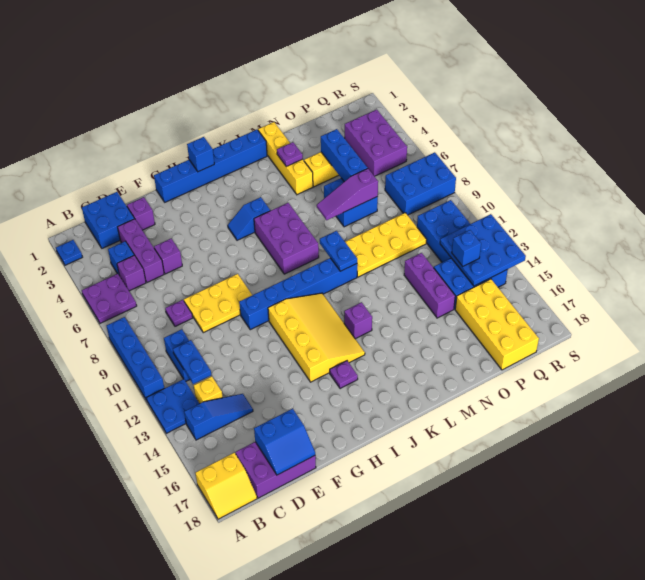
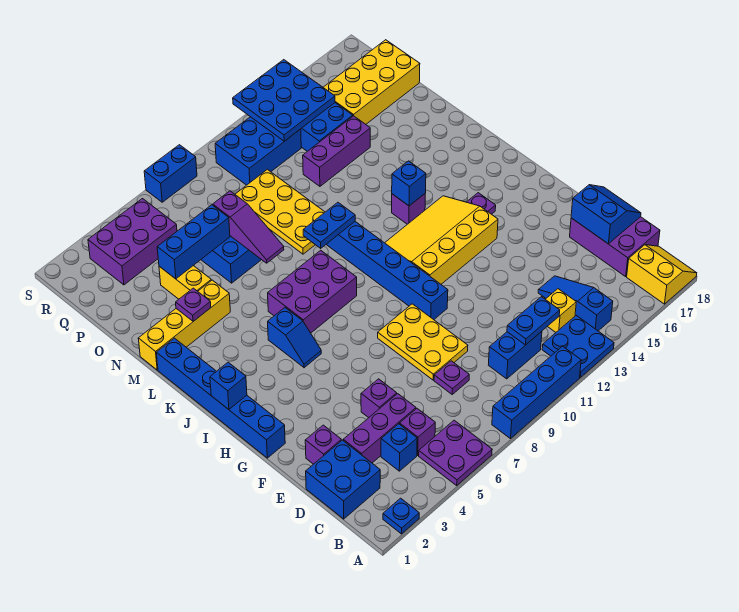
blue brick Q7:S8 level 1 -> blue brick S7:S8 level 1
blue brick Q13 level 3 -> blue brick K13 level 2

